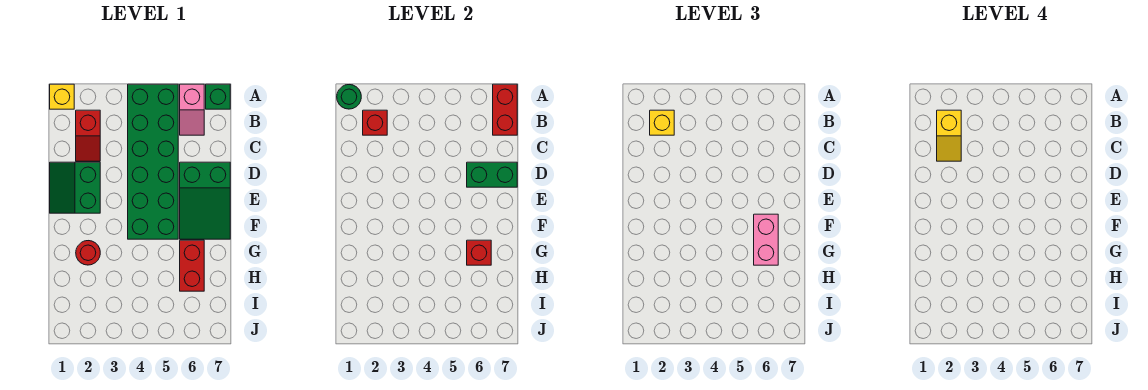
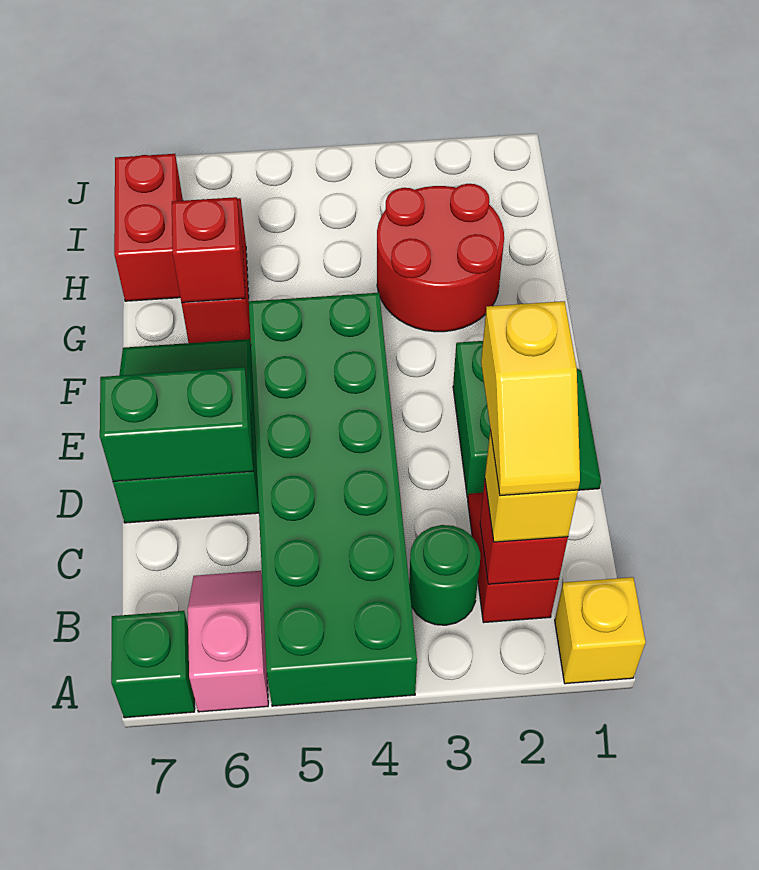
green round brick A1 level 2 -> green round brick B3 level 1
red brick A7:B7 level 2 -> red brick H7:I7 level 1
yellow slope B2:C2 level 4 top B -> yellow slope B2:C2 level 4 top C
pink brick F6:G6 level 3 -> none
red round brick G2 level 1 -> red round brick G2:H3 level 1

